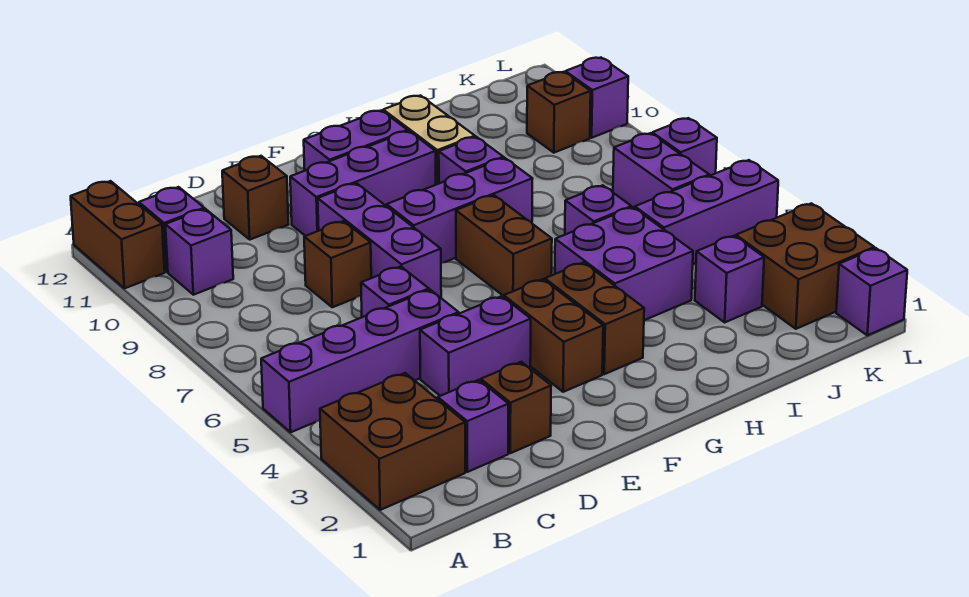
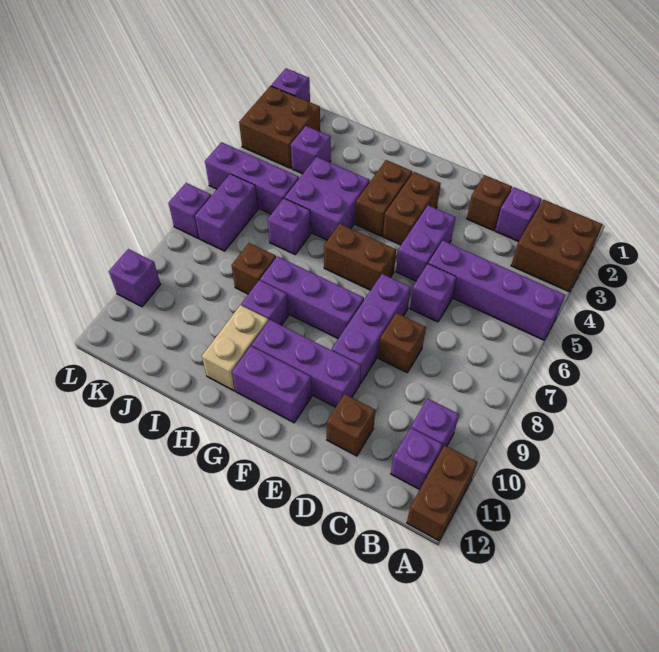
purple brick D4:E4 level 1 -> purple brick E4:E5 level 1
brown brick G6:G7 level 1 -> brown brick F6:G6 level 1
brown brick K10 level 1 -> brown brick I8 level 1

